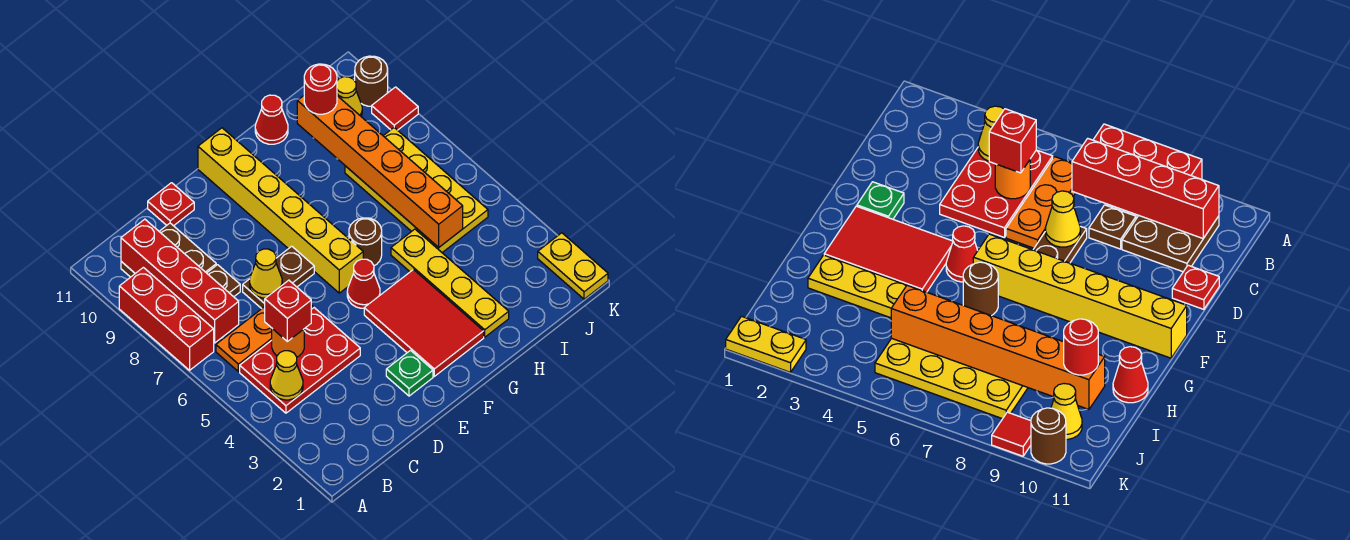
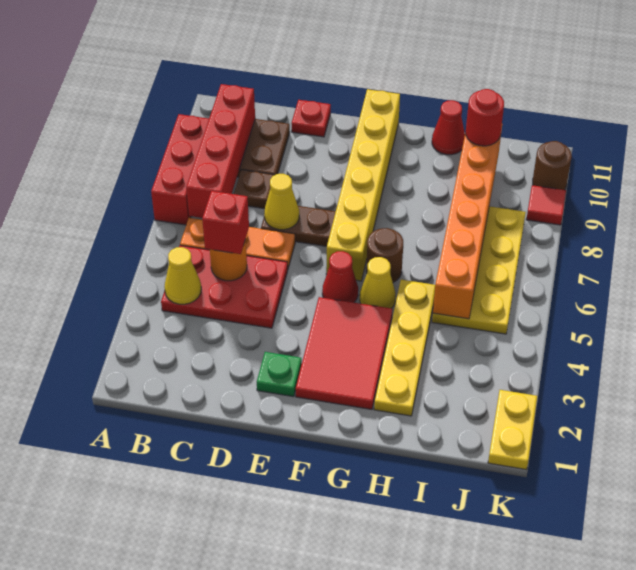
yellow cone J10 level 1 -> yellow cone G5 level 1

